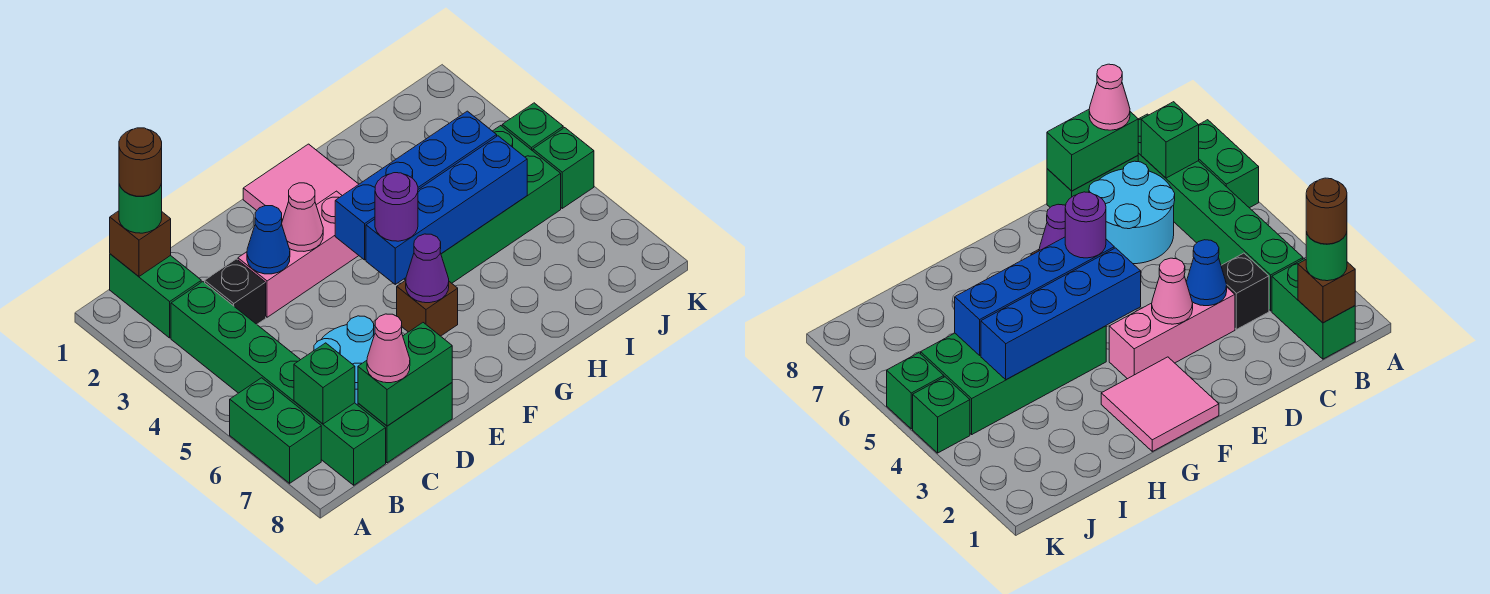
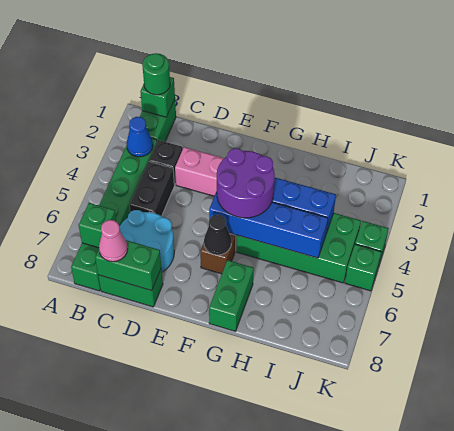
green brick A6:A7 level 1 -> green brick G7:G8 level 1
brown brick B1 level 2 -> green brick B1 level 2
brown round brick B1 level 4 -> none
none -> black brick C4:C5 level 1
blue cone D3 level 2 -> blue cone B3 level 2
pink cone E3 level 2 -> none
pink tile F1:G2 level 1 -> none
purple round brick F5 level 3 -> purple round brick F4:G5 level 3
purple cone F6 level 2 -> black cone F6 level 2

